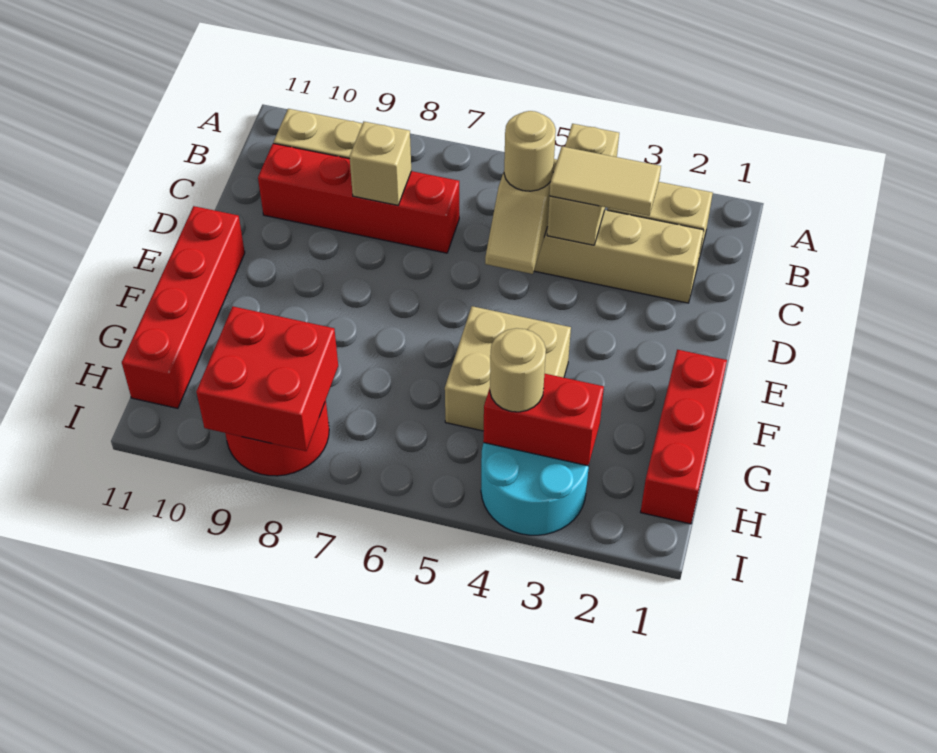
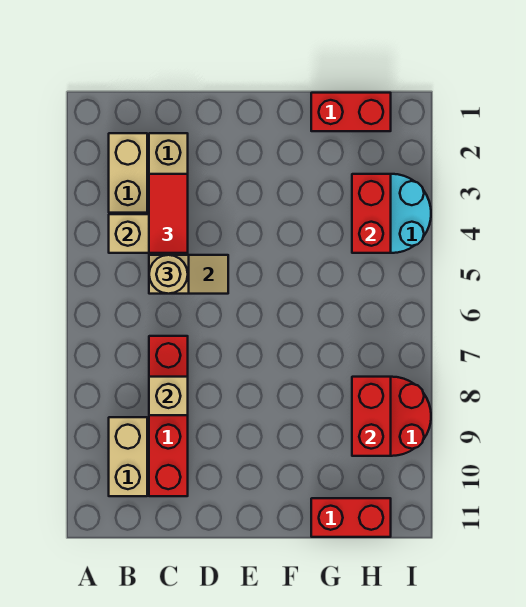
tan tile C3:C4 level 3 -> red tile C3:C4 level 3
red brick E11:H11 level 1 -> red brick G11:H11 level 1
red brick F1:H1 level 1 -> red brick G1:H1 level 1
tan brick F4:G5 level 1 -> none
tan round brick H4 level 3 -> none
red brick H8:I9 level 2 -> red brick H8:H9 level 2

